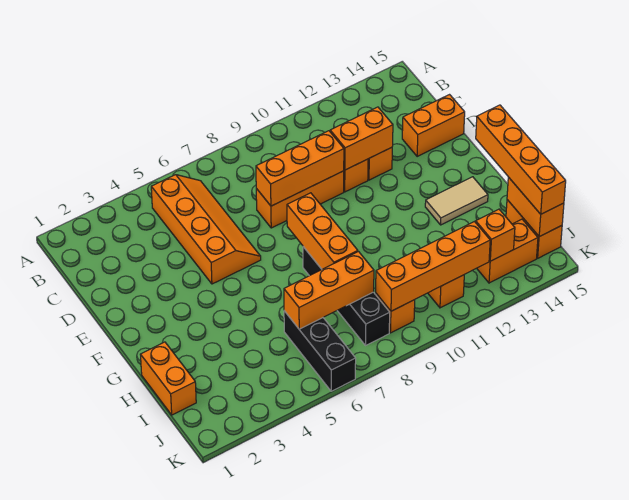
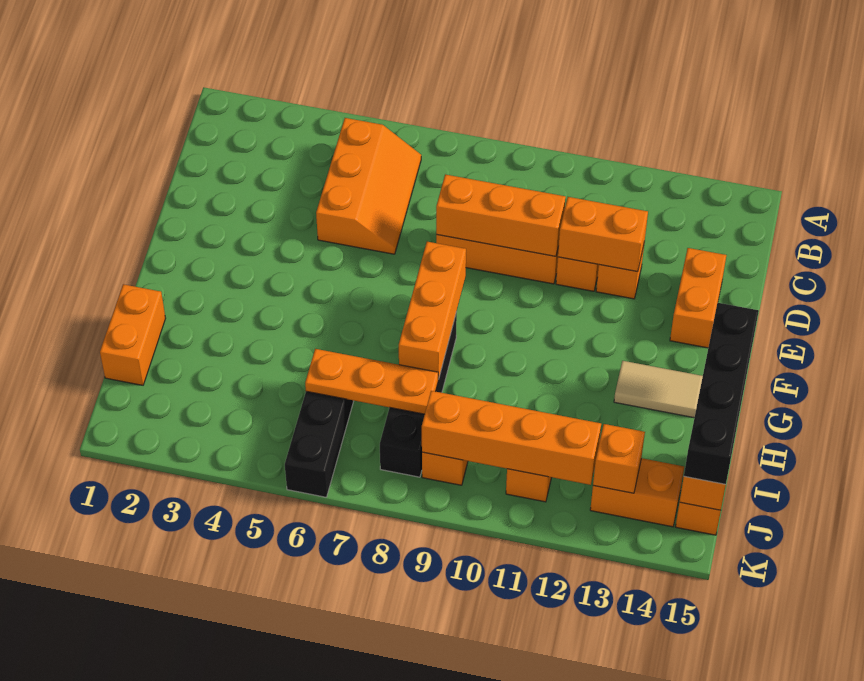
orange slope B5:E6 level 1 top 5 -> orange slope B5:D6 level 1 top 5
orange brick D14:D15 level 1 -> orange brick D14:E14 level 1
orange brick G15:J15 level 3 -> black brick G15:J15 level 3
orange brick I6:I8 level 2 -> orange plate I6:I8 level 2

